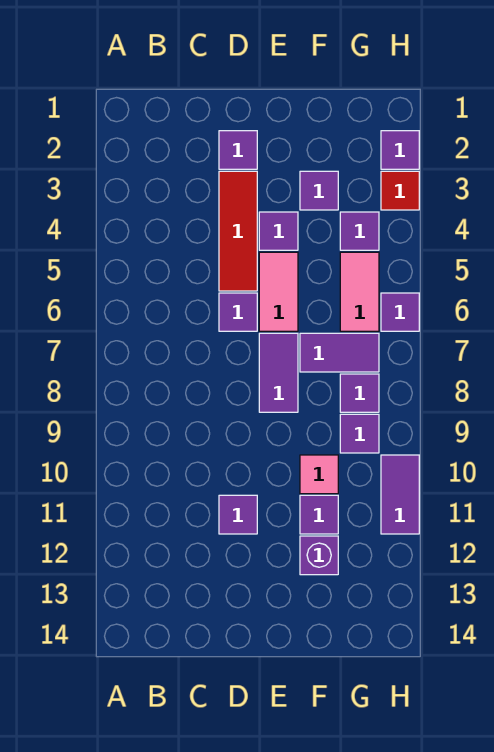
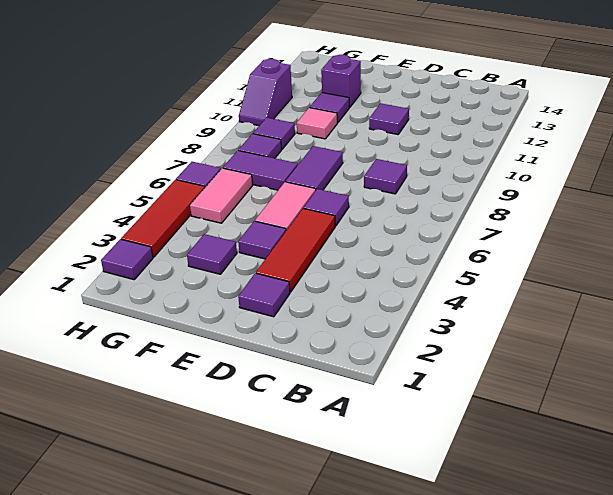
purple tile G4 level 1 -> purple tile C8 level 1
red tile H3 level 1 -> red tile H3:H5 level 1
purple tile H10:H11 level 1 -> purple slope H10:H11 level 1 top 11

